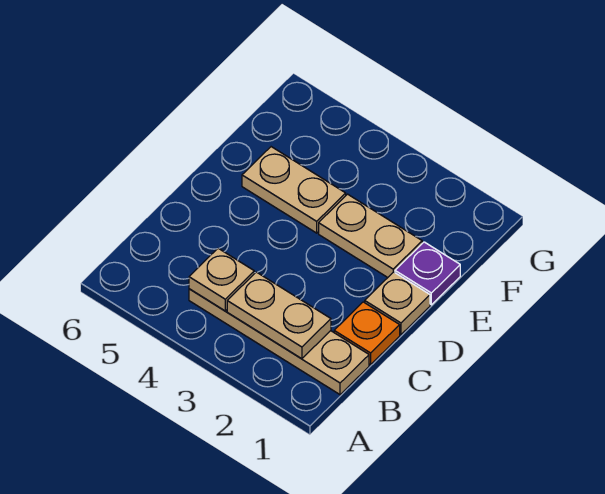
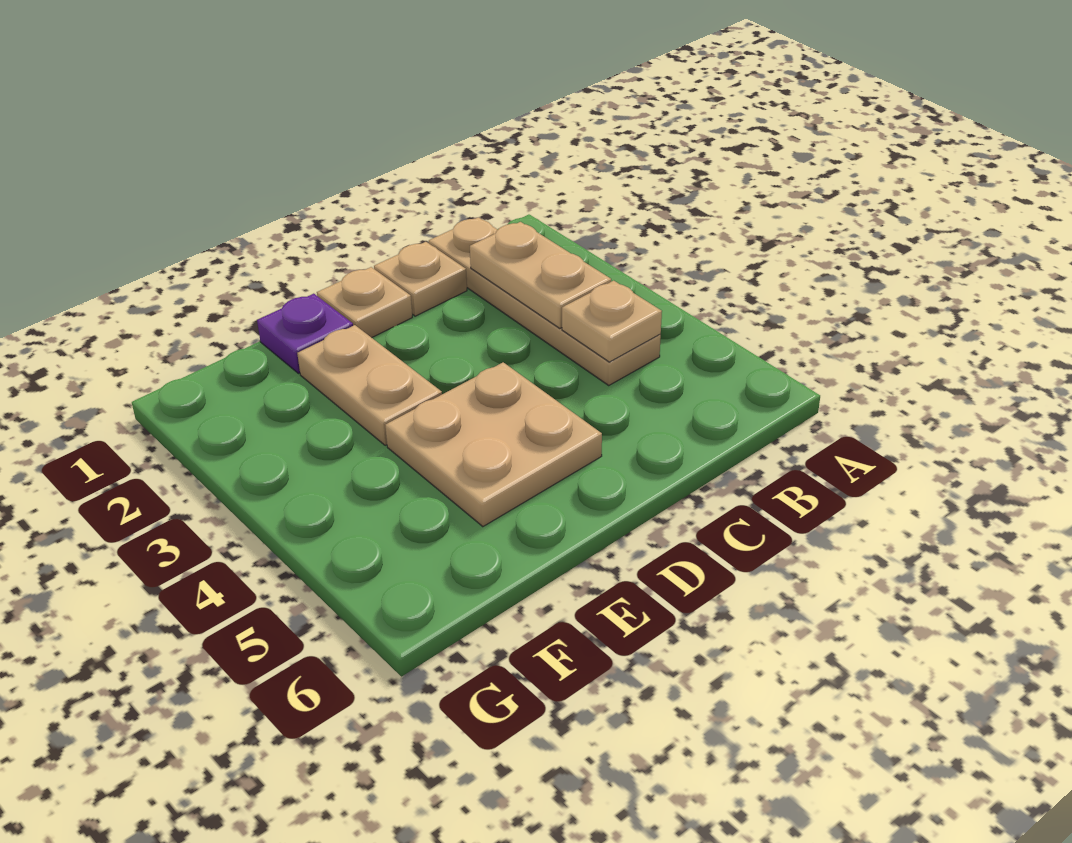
orange plate C1 level 1 -> tan plate C1 level 1
tan plate E4:E5 level 1 -> tan plate D4:E5 level 1

